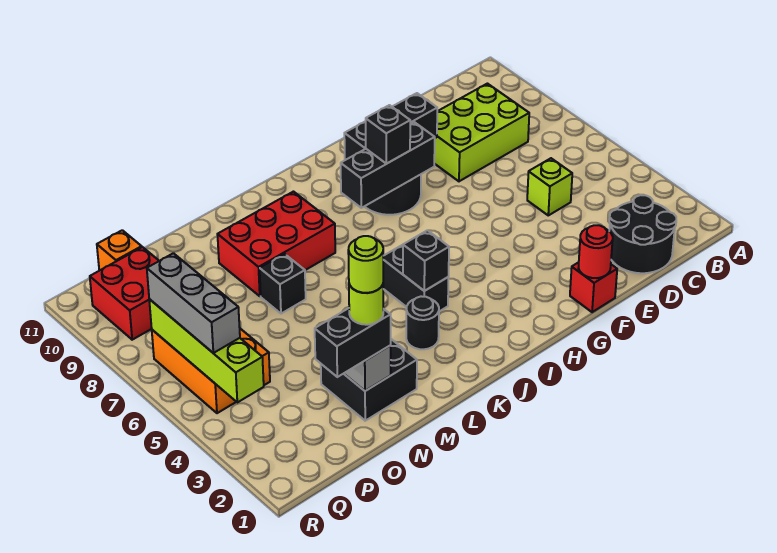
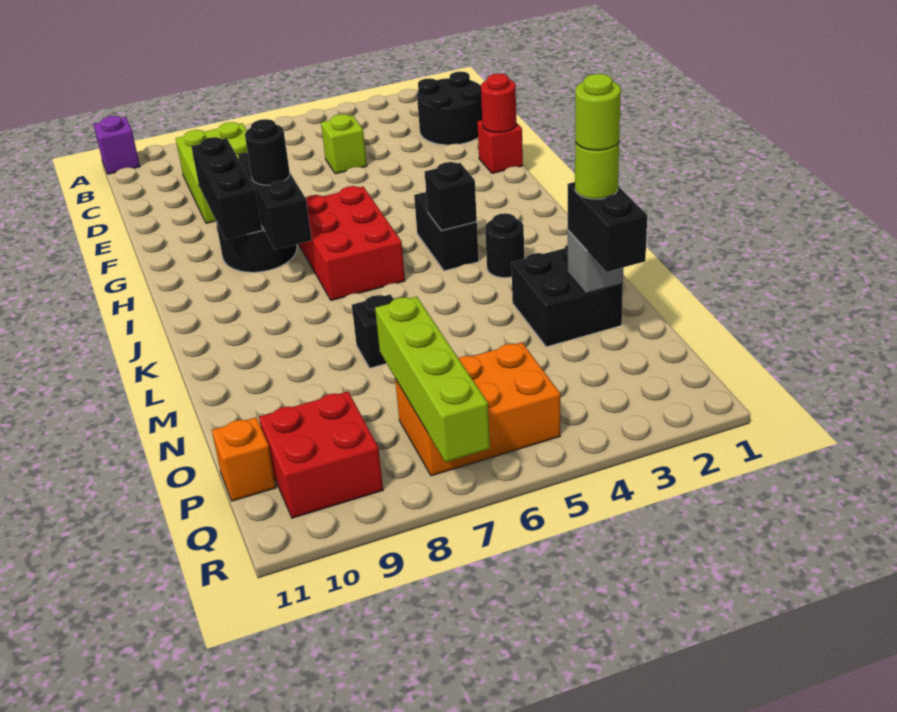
none -> purple brick A11 level 1
black brick H8 level 3 -> black round brick H8 level 3
black brick J4:J5 level 1 -> black brick I4:J4 level 1
red brick K8:M9 level 1 -> red brick H6:J7 level 1
lime brick Q4:Q7 level 2 -> lime brick O7:R7 level 2
grey brick Q5:Q7 level 3 -> none

